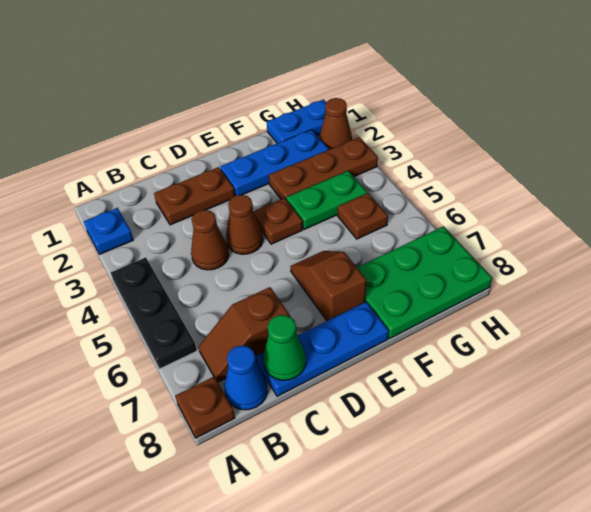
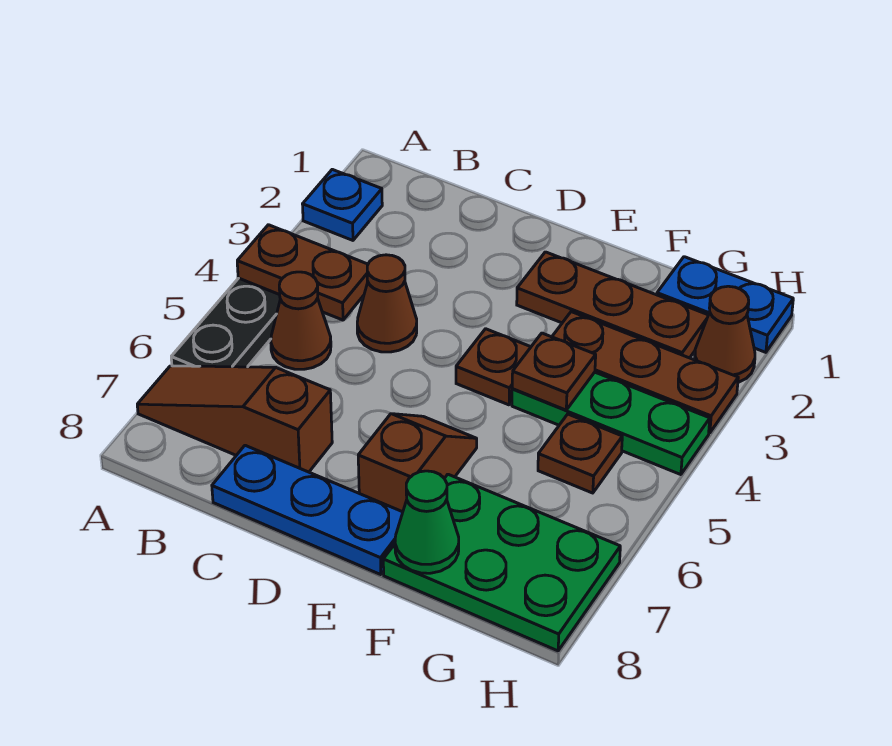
brown plate A8 level 1 -> brown plate F4 level 2
brown slope B7:C7 level 1 top C -> brown slope A7:C7 level 1 top C
blue cone B8 level 1 -> none
brown plate C2:D2 level 1 -> brown plate A4:B4 level 2
green cone C8 level 2 -> green cone F8 level 2
brown cone D4 level 1 -> brown cone B5 level 1
blue plate E2:G2 level 1 -> brown plate E2:G2 level 1
green plate F4:G4 level 1 -> green plate F4:H4 level 1

